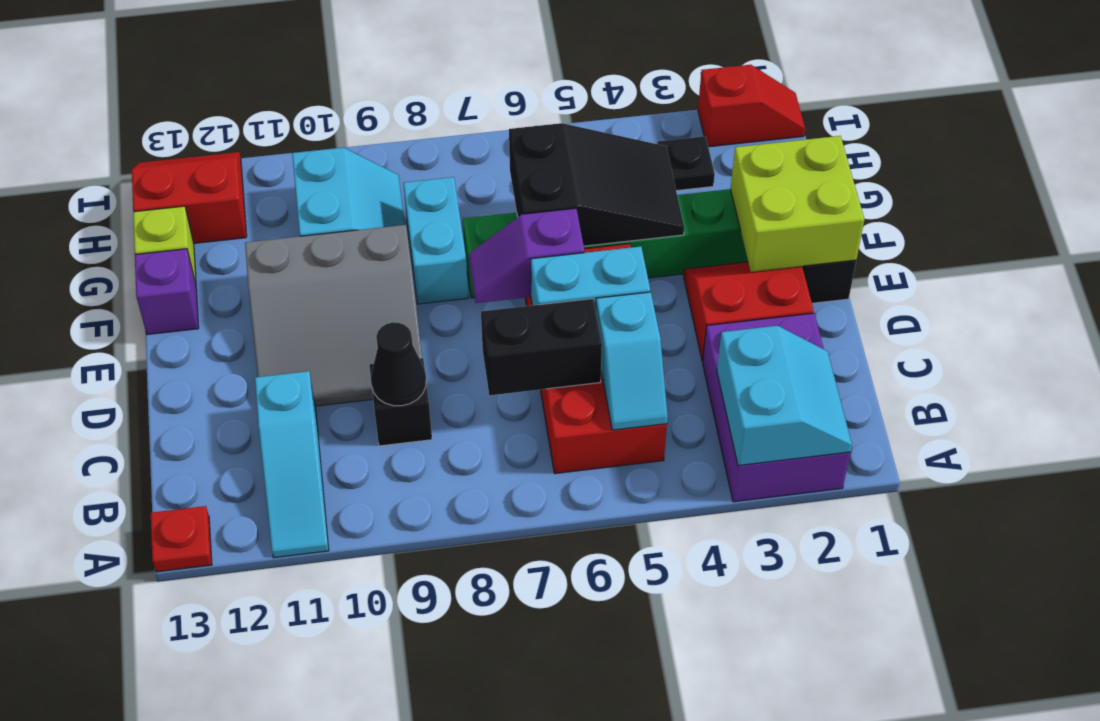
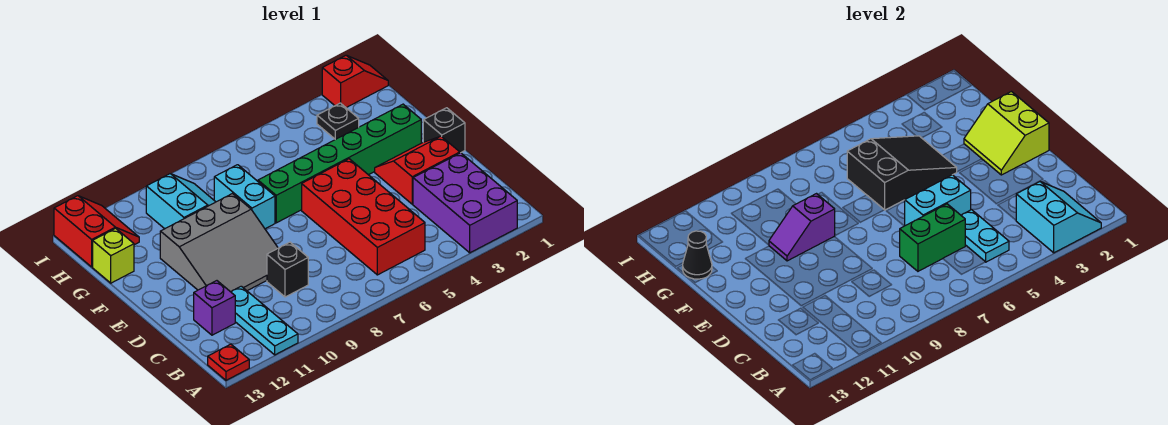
cyan slope A11:C11 level 1 top C -> cyan plate A11:C11 level 1
cyan slope B5:C5 level 2 top C -> cyan plate B5:C5 level 2
black brick C6:C7 level 2 -> green brick C6:C7 level 2
black cone C9 level 2 -> black cone G13 level 2
lime brick E1:F2 level 2 -> lime slope E1:F2 level 2 top 1
purple slope E6:E7 level 2 top 6 -> purple slope F9:F10 level 2 top 9
purple brick F13 level 1 -> purple brick C12 level 1
red slope H12:I13 level 1 top H -> red slope H12:I13 level 1 top 13

